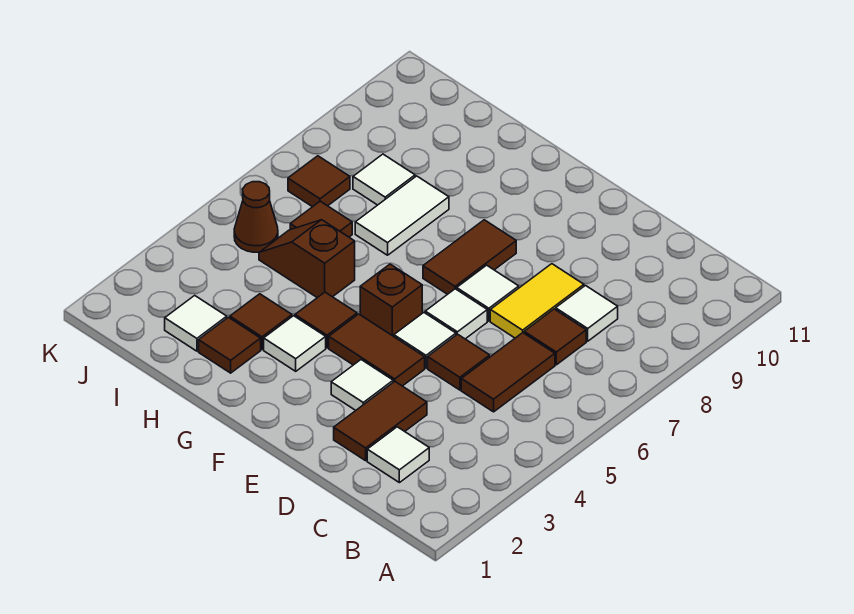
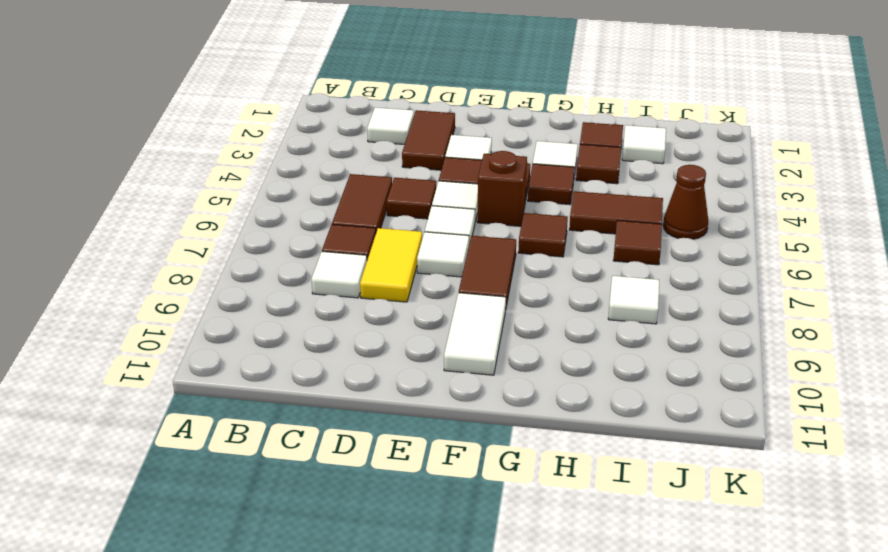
brown slope H5:I5 level 1 top H -> brown tile H5:I5 level 1
white tile H7:H8 level 1 -> white tile F9:F10 level 1
brown tile J7 level 1 -> brown tile G6 level 1

